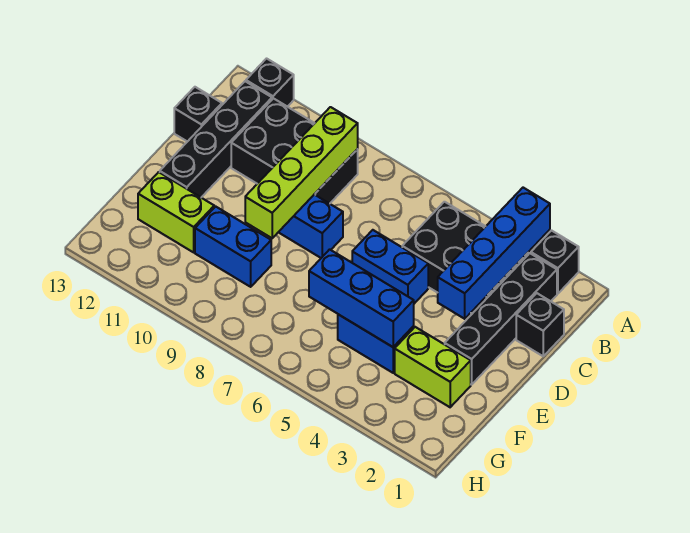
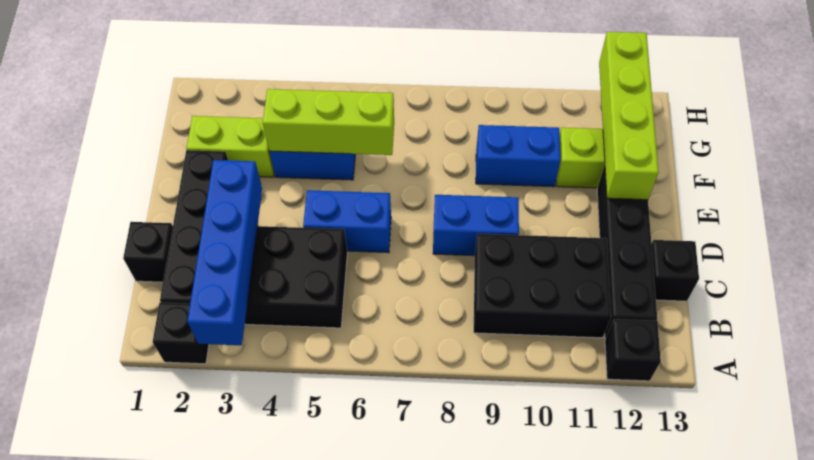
lime brick B9:E9 level 2 -> lime brick E12:H12 level 2
blue brick F4:F6 level 2 -> lime brick F4:F6 level 2

